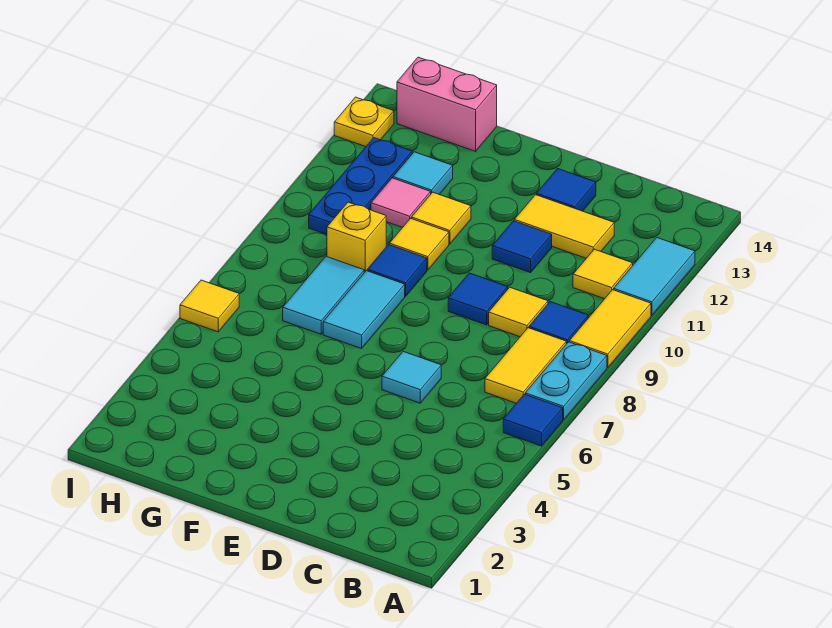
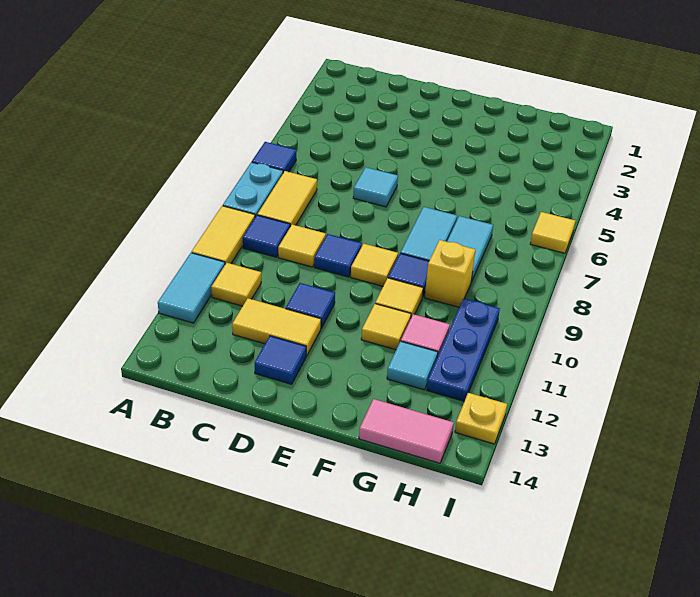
none -> yellow tile E9 level 1
pink brick G14:H14 level 1 -> pink tile G14:H14 level 1

